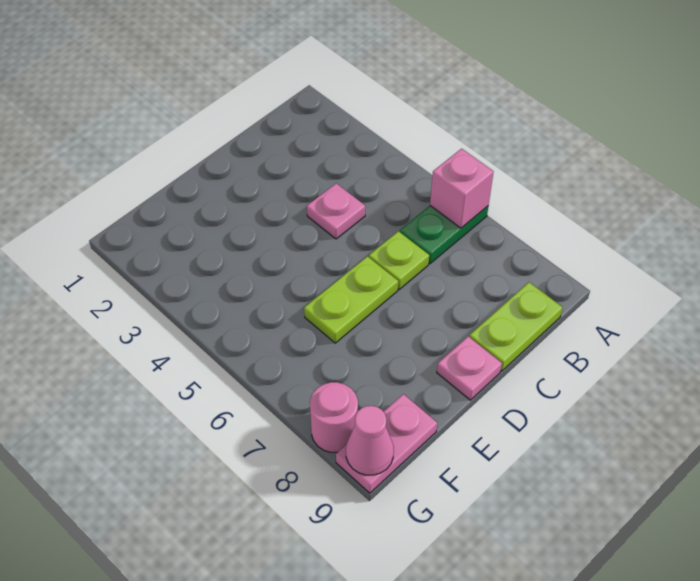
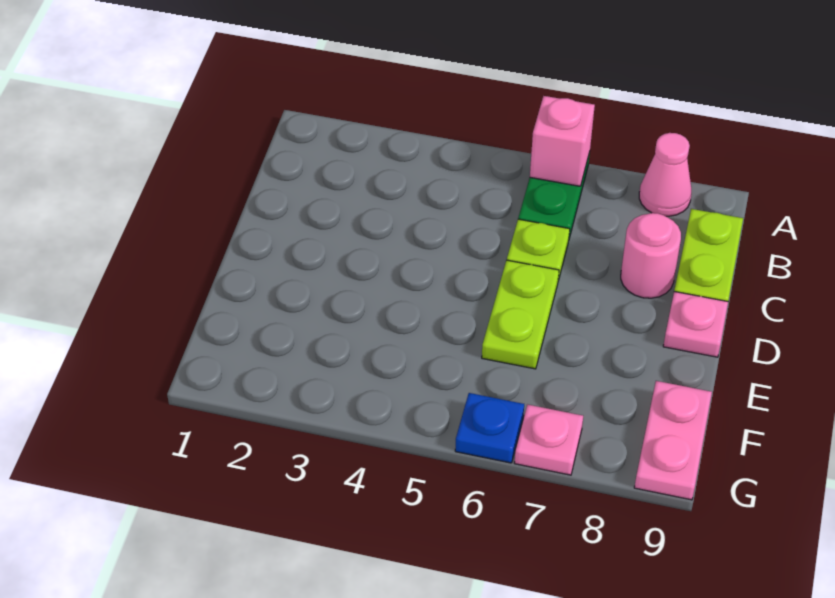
pink plate C4 level 1 -> pink plate G7 level 1
none -> blue plate G6 level 1
pink round brick G8 level 1 -> pink round brick C8 level 1
pink cone G9 level 2 -> pink cone A8 level 1

